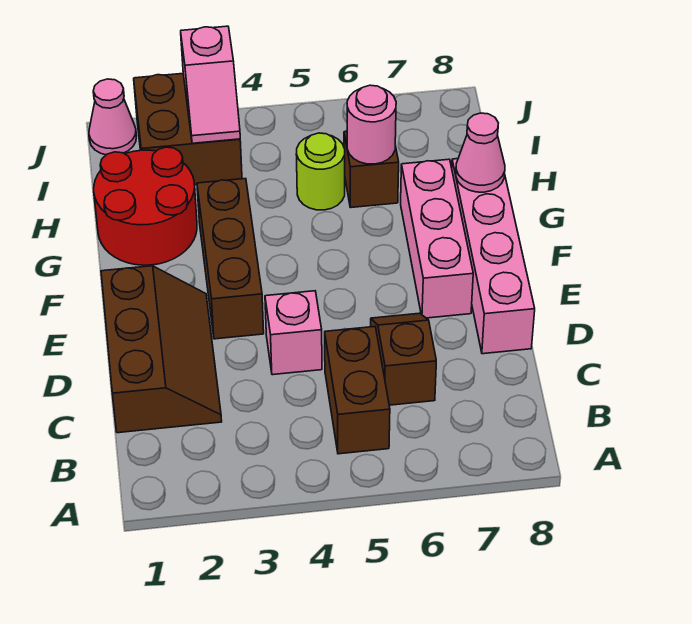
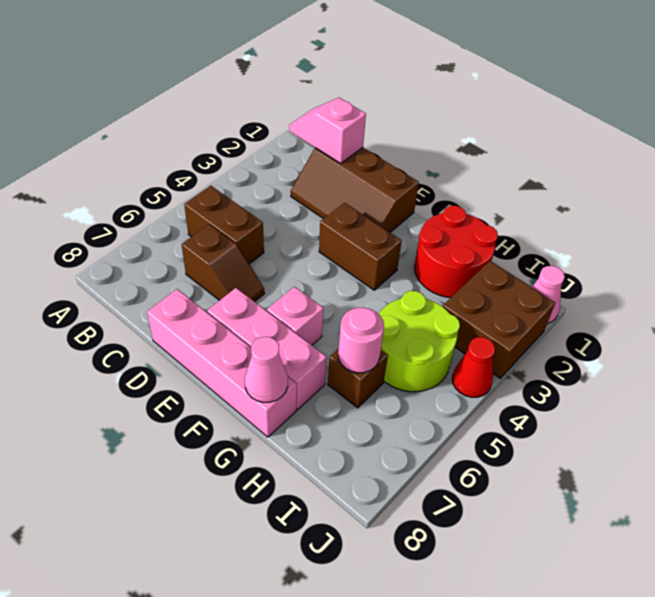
pink brick D4 level 1 -> pink brick F6 level 1
brown brick E3:G3 level 1 -> brown brick E3:F3 level 1
lime round brick H5 level 1 -> lime round brick H4:I5 level 1
pink slope I3:J3 level 2 top J -> pink slope B1:C1 level 2 top C
none -> red cone J4 level 1

